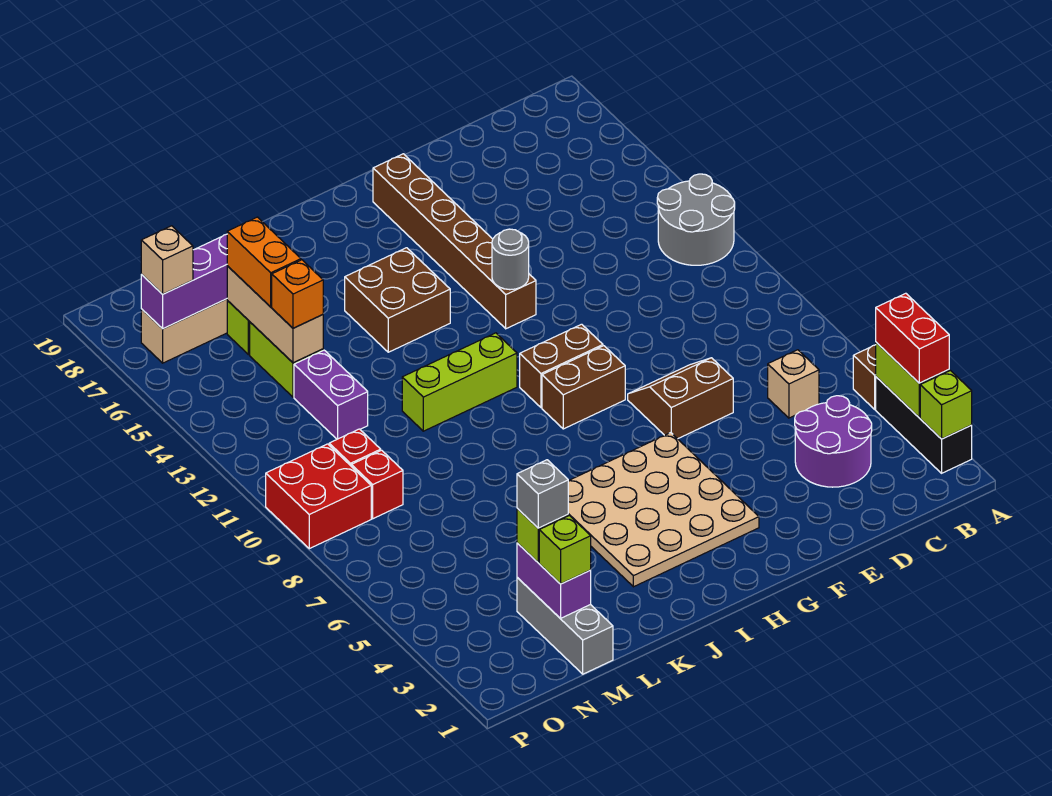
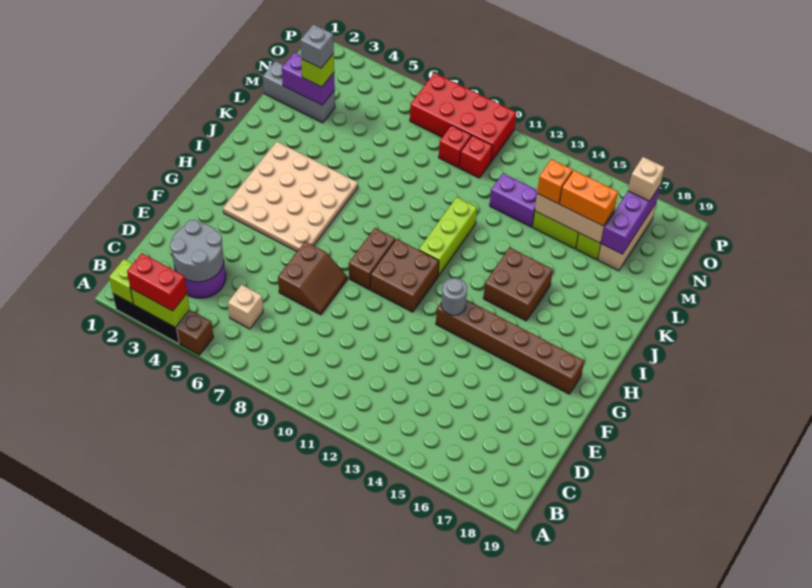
grey round brick A12:B13 level 1 -> grey round brick C3:D4 level 2
brown brick G10:H10 level 1 -> brown brick G10:H11 level 1
lime brick M2 level 3 -> none
red brick O9:P10 level 1 -> red brick O7:P10 level 1

